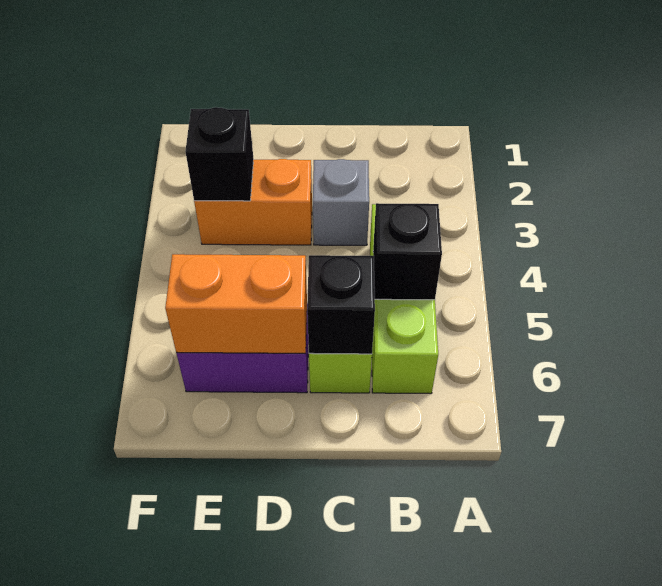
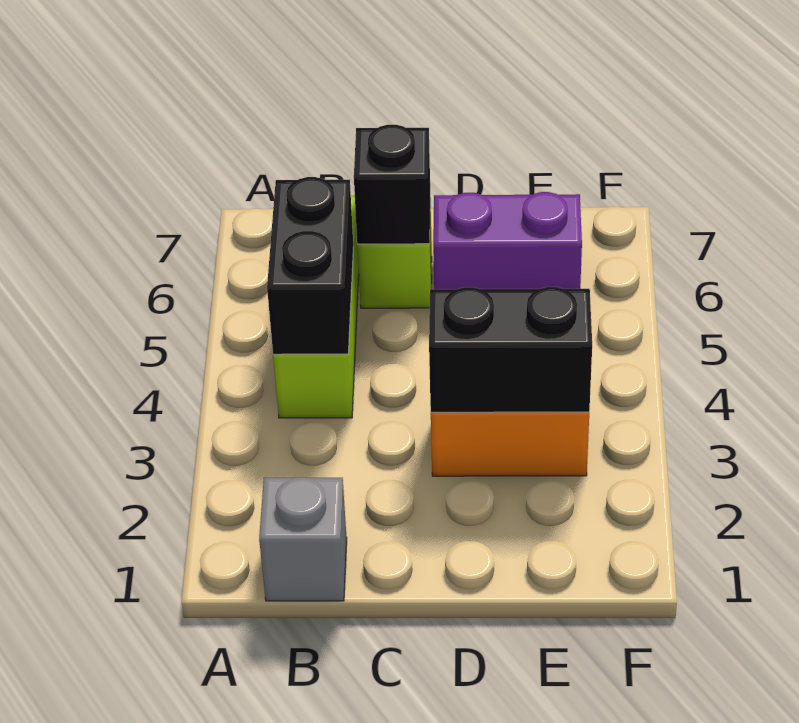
black brick B5 level 2 -> black brick B4:B5 level 2
grey brick C3 level 1 -> grey brick B1 level 1
orange brick D6:E6 level 2 -> none
black brick E3 level 2 -> black brick D3:E3 level 2

